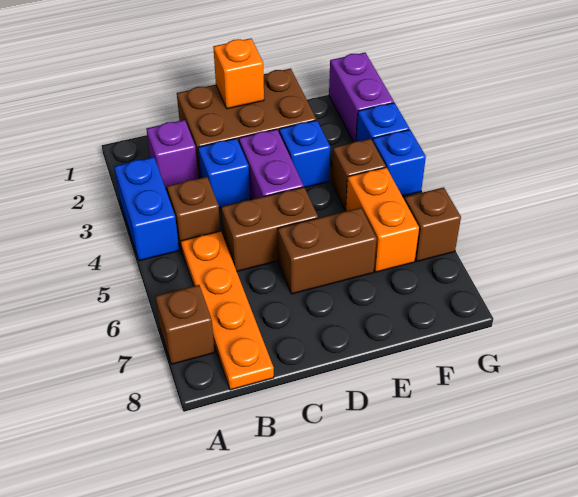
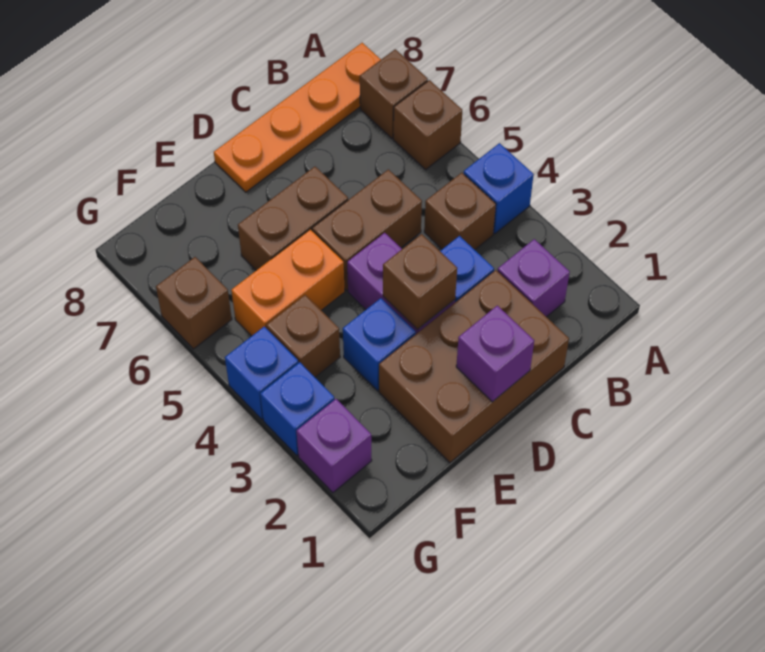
blue brick A3:A4 level 1 -> blue brick A4 level 1
none -> brown brick A6 level 1
orange plate B5:B8 level 1 -> orange plate A8:D8 level 1
orange brick D1 level 2 -> purple brick D1 level 2
none -> brown brick D3 level 2
orange brick F5:F6 level 1 -> orange brick E5:F5 level 1
purple brick G1:G2 level 1 -> purple brick G2 level 1

